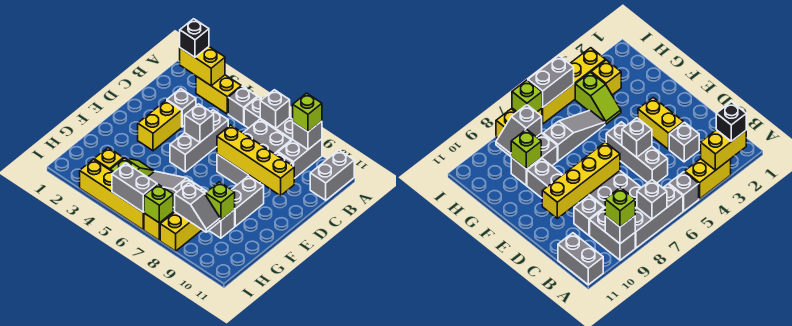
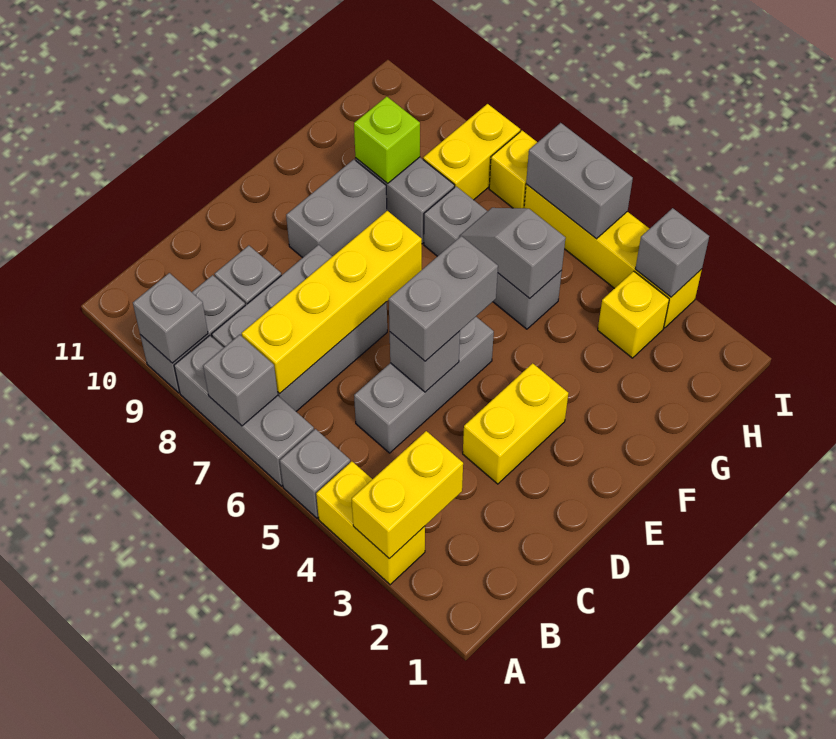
yellow brick A2:A3 level 2 -> yellow brick A3:B3 level 2
black brick A2 level 3 -> none
lime brick A9 level 3 -> none
grey brick A11:B11 level 1 -> grey brick D5:E5 level 3
grey brick C3 level 1 -> grey brick I3 level 2
yellow brick D7:D10 level 2 -> yellow brick B7:E7 level 2
lime slope G4:H4 level 1 top H -> none
grey slope G5:G7 level 1 top 7 -> grey brick G5:G7 level 1
grey slope H8:H9 level 2 top 8 -> grey slope G5:G6 level 2 top 5
lime brick I7 level 2 -> none

